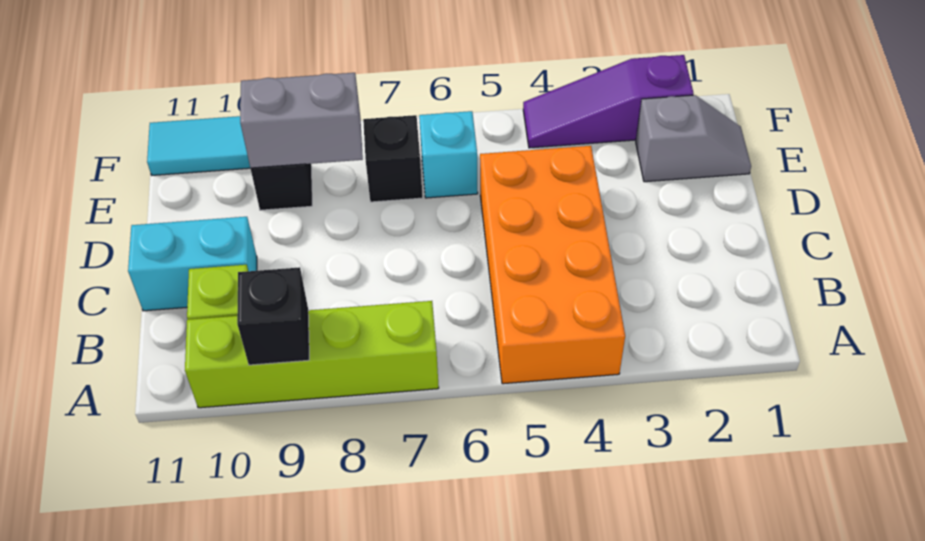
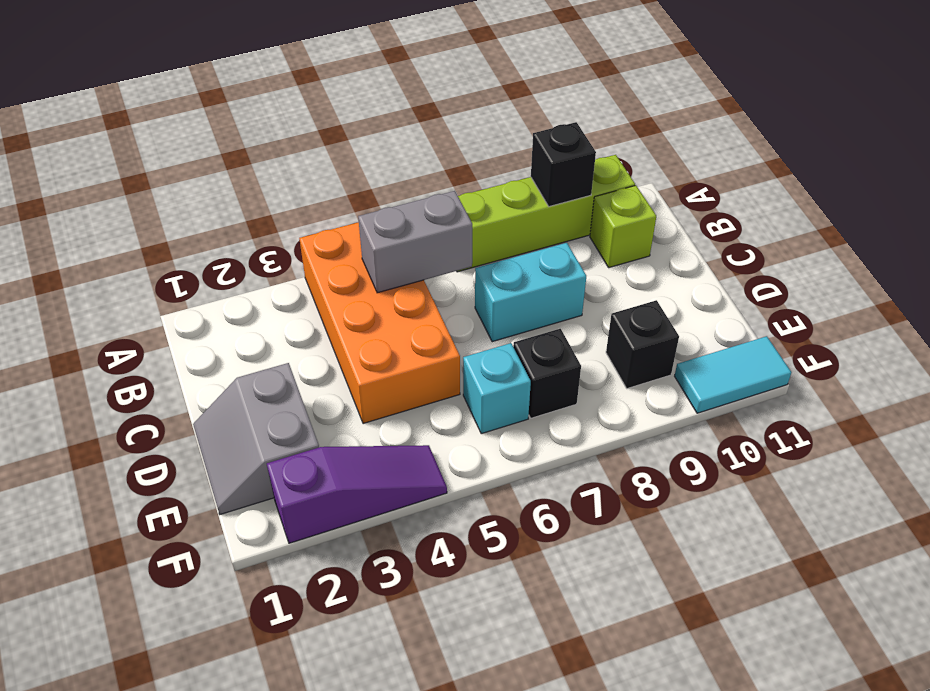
cyan brick C10:C11 level 1 -> cyan brick C7:C8 level 1
grey slope E1:E2 level 1 top 2 -> grey slope D1:E2 level 1 top 2
grey brick E8:E9 level 2 -> grey brick B5:B6 level 2

